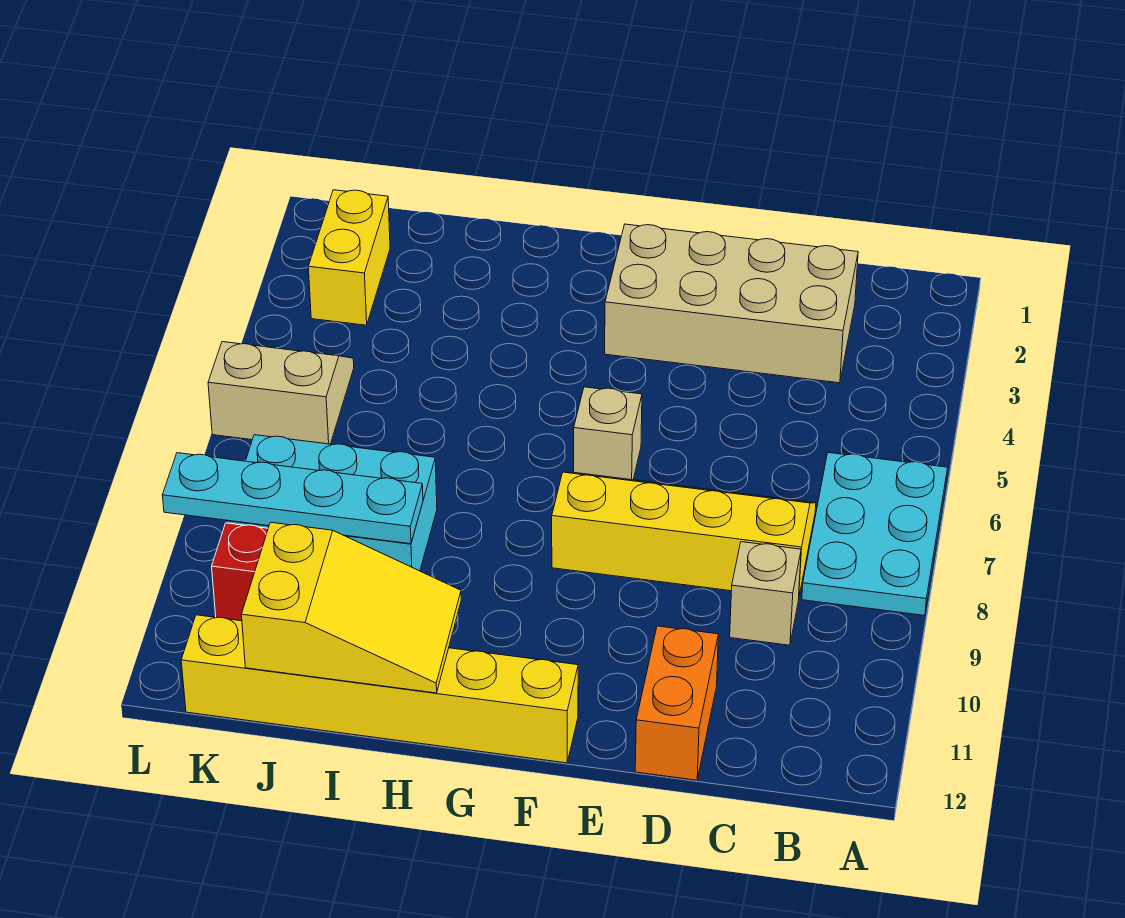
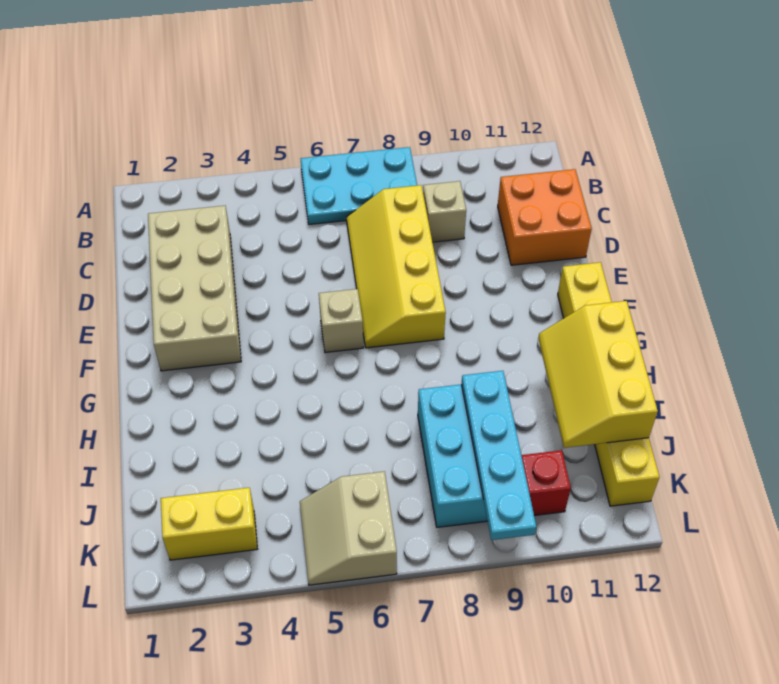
orange brick D11:D12 level 1 -> orange brick C11:D12 level 1
yellow slope H11:J12 level 2 top J -> yellow slope H11:J12 level 2 top 12

